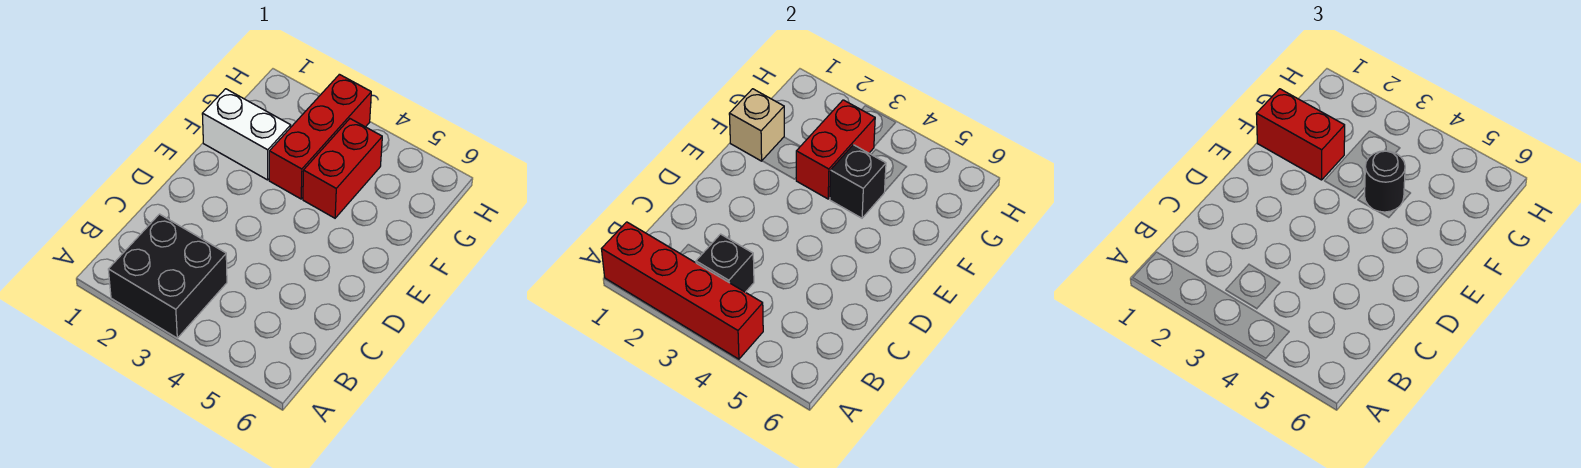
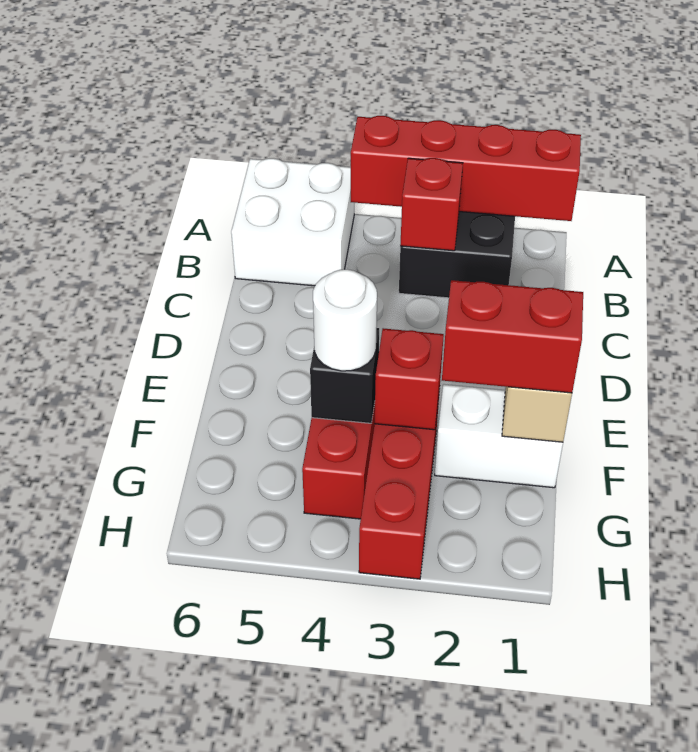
none -> white brick A5:B6 level 1
black brick B3 level 2 -> red brick B3 level 2
red brick F3:G3 level 2 -> red brick F3 level 2
black round brick F4 level 3 -> white round brick F4 level 3

